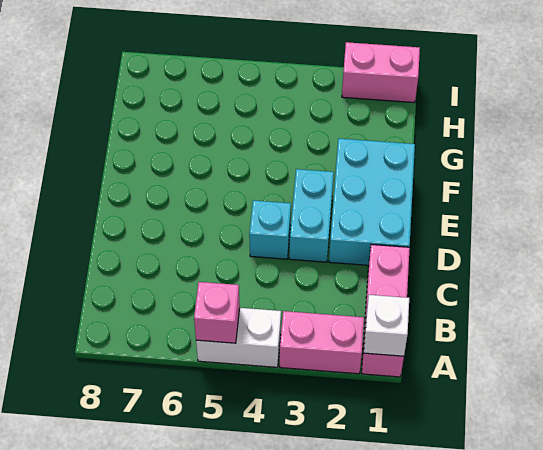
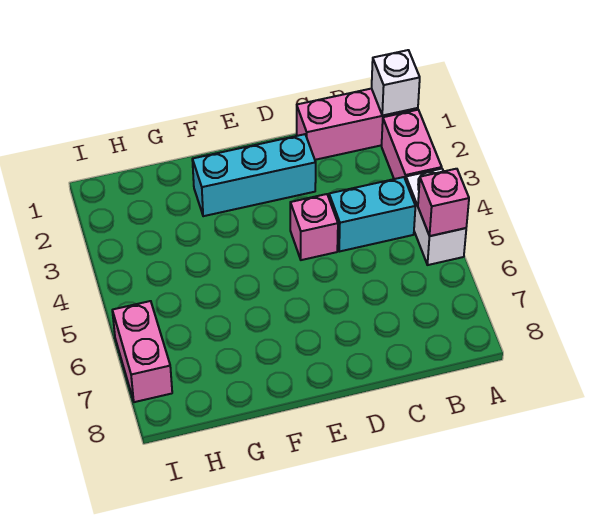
cyan brick D1:F2 level 1 -> cyan brick D2:F2 level 1
cyan brick D3:E3 level 1 -> cyan brick B4:C4 level 1
cyan brick D4 level 1 -> pink brick D4 level 1
pink brick I1:I2 level 1 -> pink brick I6:I7 level 1

